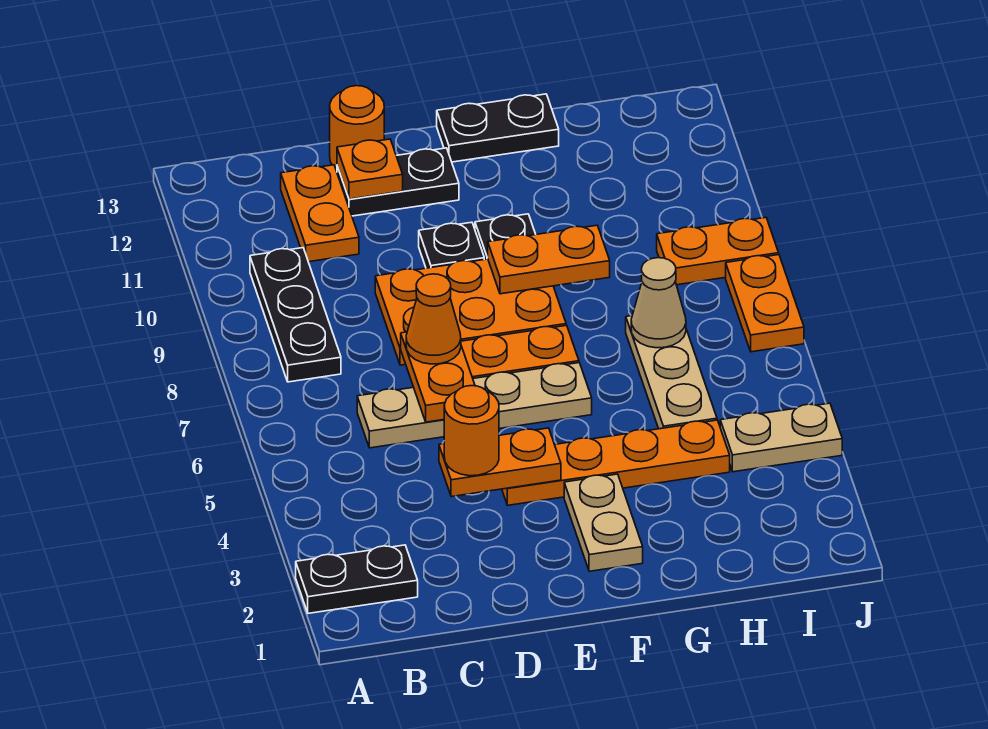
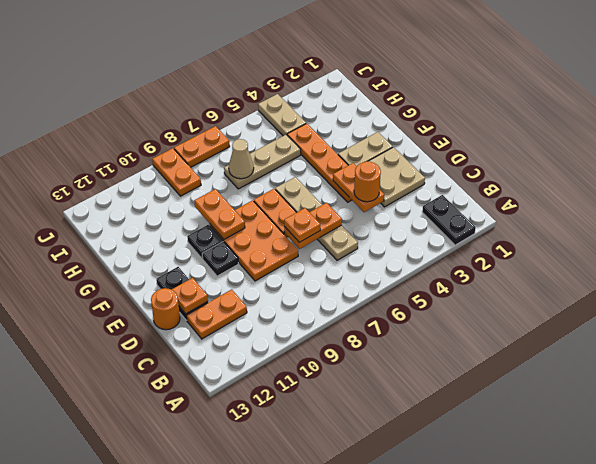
black plate B8:B10 level 1 -> none
none -> tan plate D2:E3 level 1
orange cone D7 level 3 -> orange plate D7 level 3
black plate F13:G13 level 1 -> none

